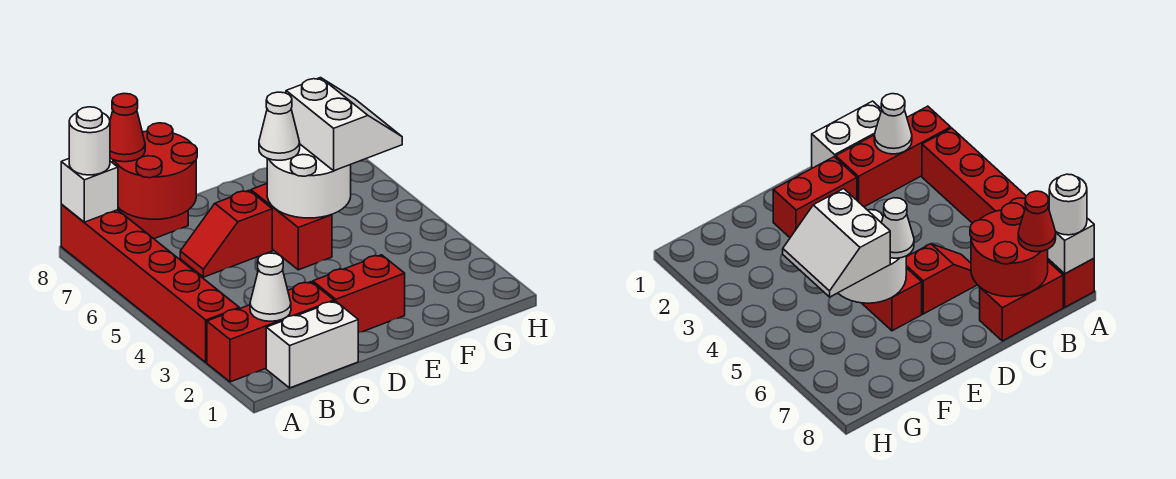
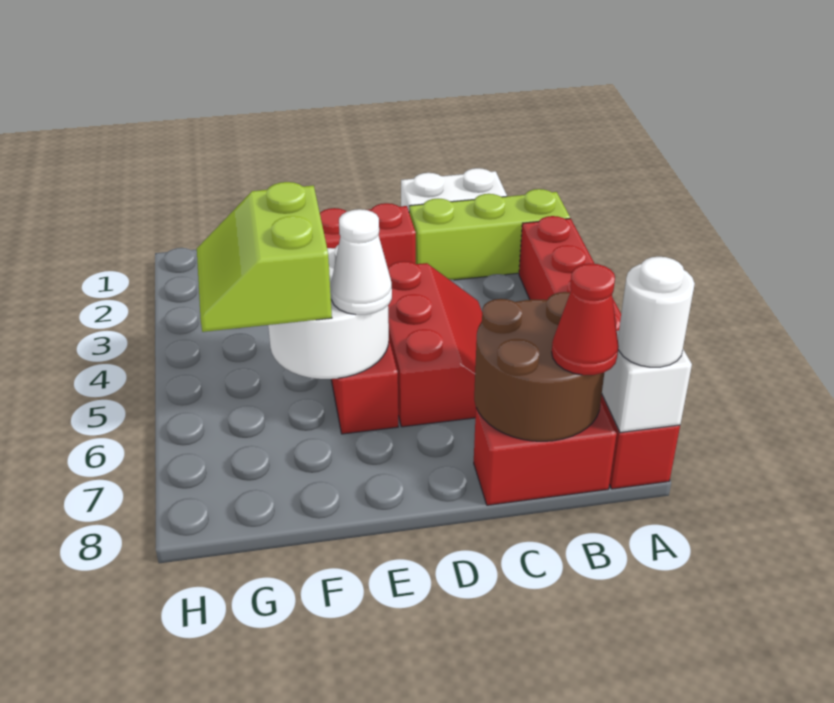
red brick A2:C2 level 1 -> lime brick A2:C2 level 1
white cone B2 level 2 -> none
red round brick B7:C8 level 2 -> brown round brick B7:C8 level 2
red slope C6:D6 level 1 top D -> red slope C4:D6 level 1 top D
white slope F5:G6 level 3 top F -> lime slope F5:G6 level 3 top F

